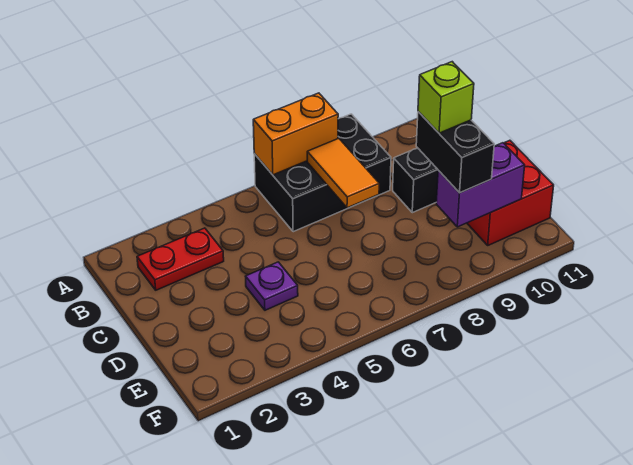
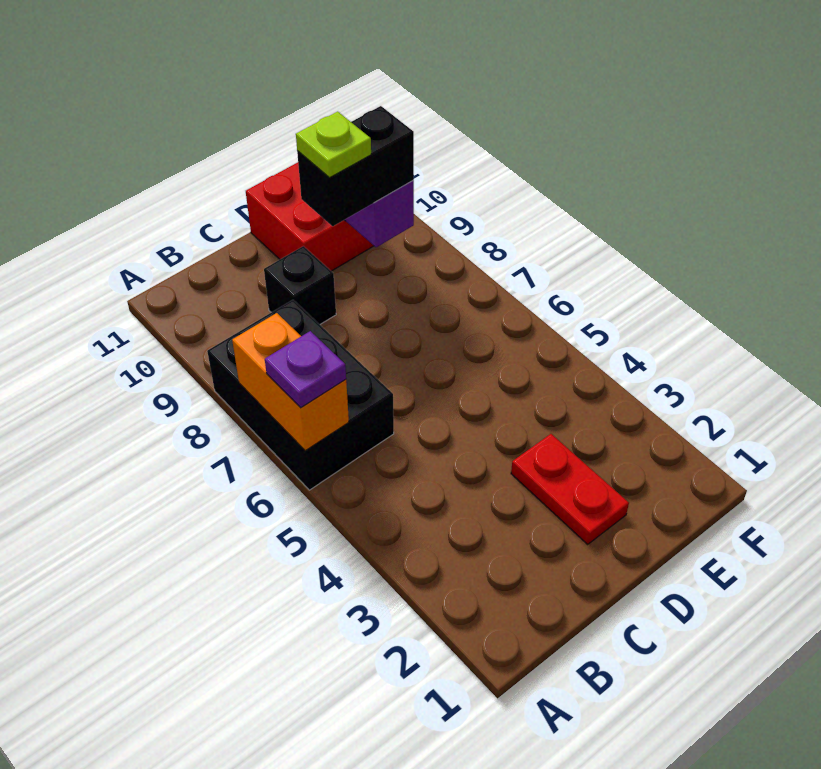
red plate B2:B3 level 1 -> red plate D2:D3 level 1
orange tile B7:C7 level 2 -> none
purple plate D4 level 1 -> purple plate A6 level 3
lime brick D9 level 4 -> lime plate D9 level 4

